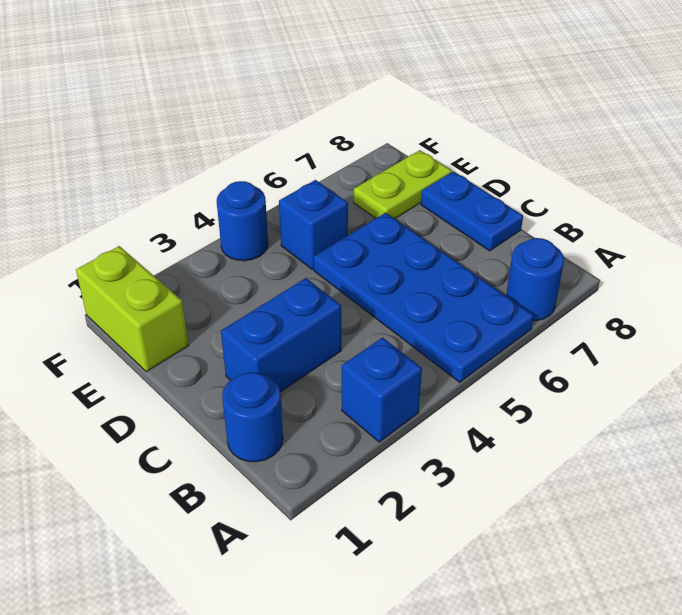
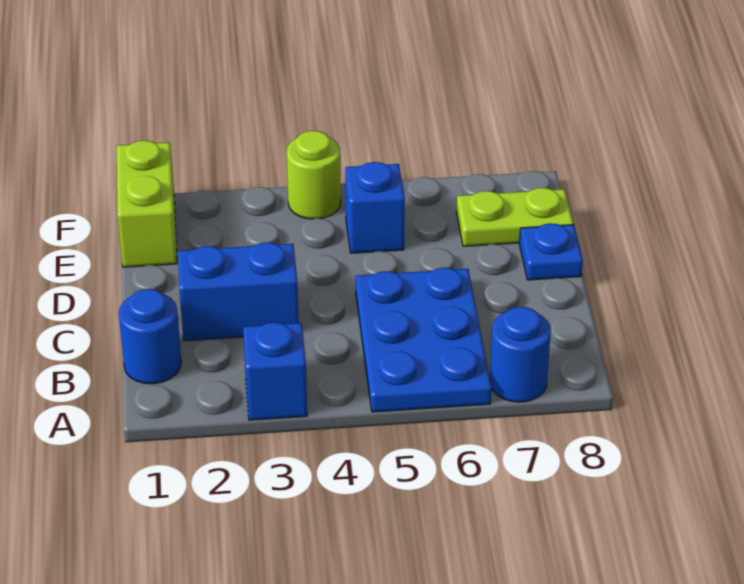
blue plate A5:D6 level 1 -> blue plate A5:C6 level 1
blue plate C8:D8 level 1 -> blue plate D8 level 1
blue round brick F4 level 1 -> lime round brick F4 level 1

